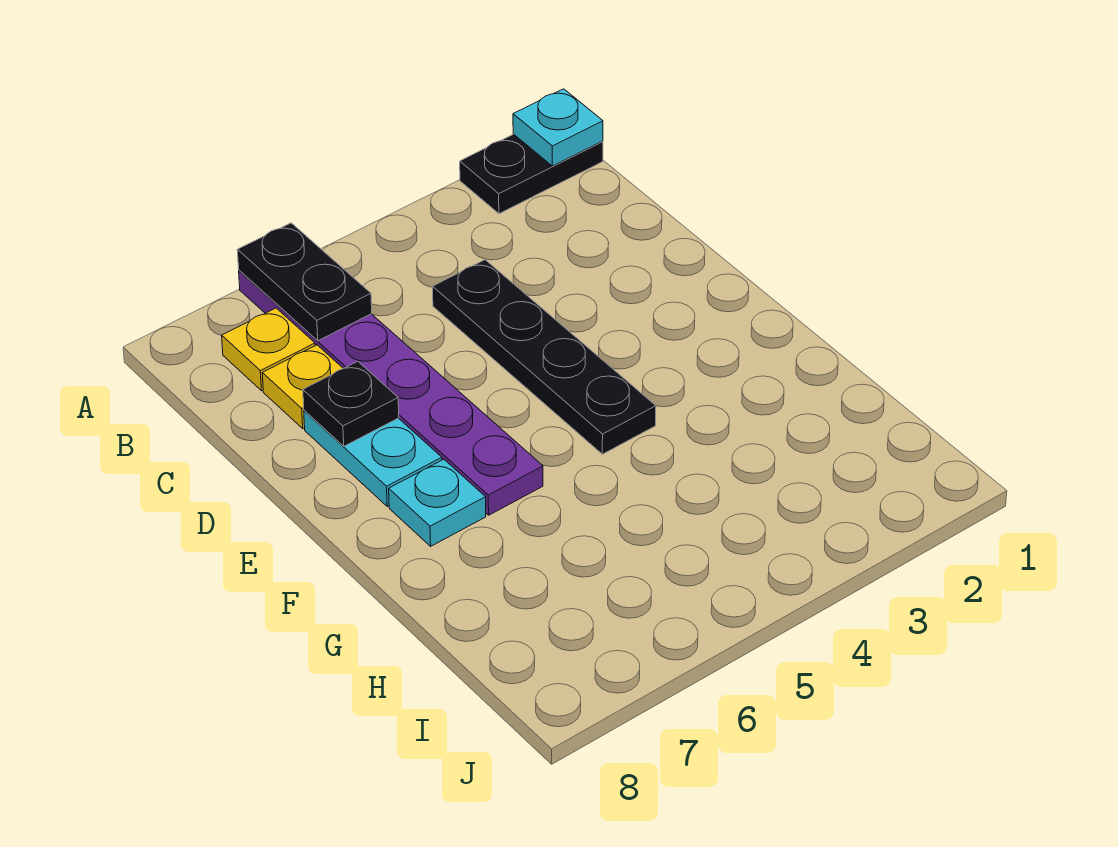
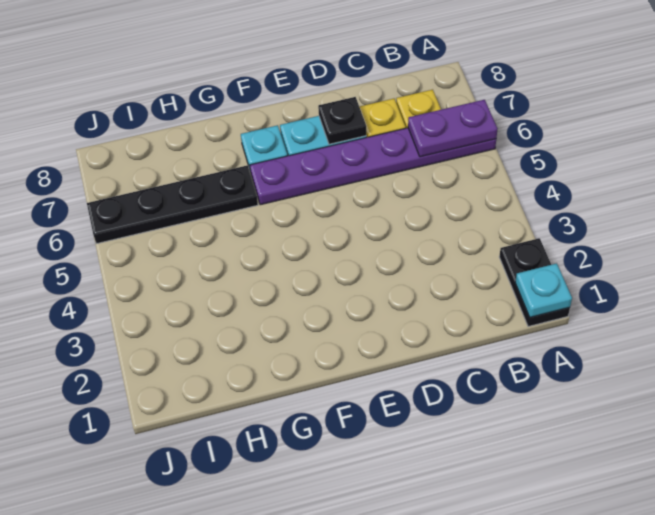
black plate A6:B6 level 2 -> purple plate A6:B6 level 2
black plate C4:F4 level 1 -> black plate G6:J6 level 1

